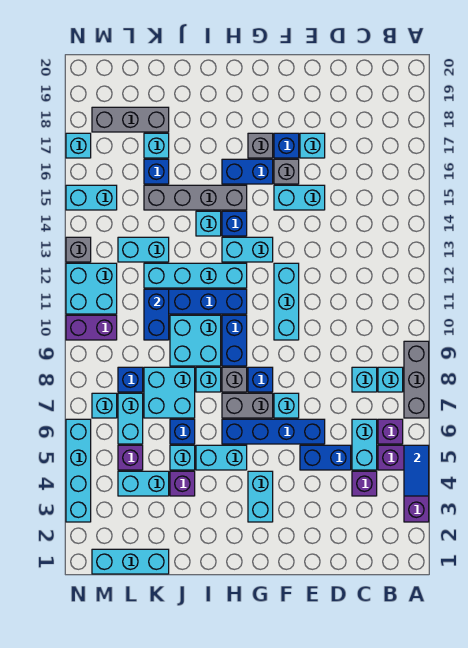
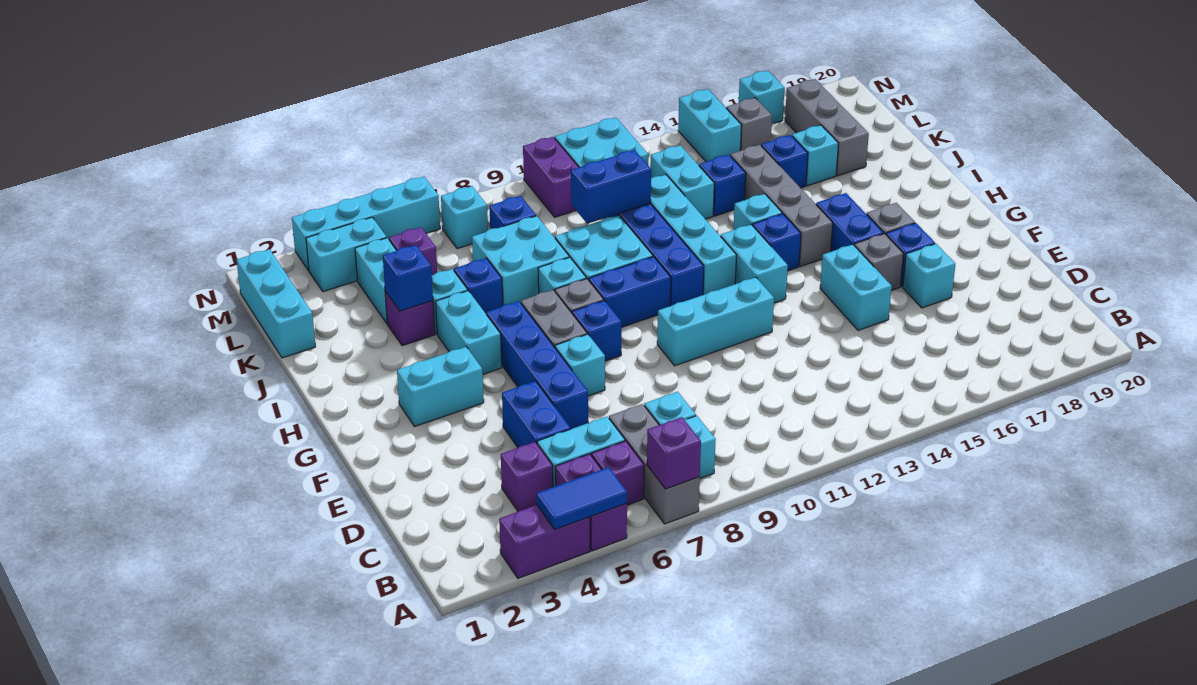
grey brick A7:A9 level 1 -> grey brick A7:C7 level 1
none -> purple brick A7 level 2
none -> blue brick J4 level 2
none -> blue brick K14 level 1
cyan brick L6:L7 level 1 -> cyan brick M3:M4 level 1
grey brick N13 level 1 -> grey brick M16 level 1

